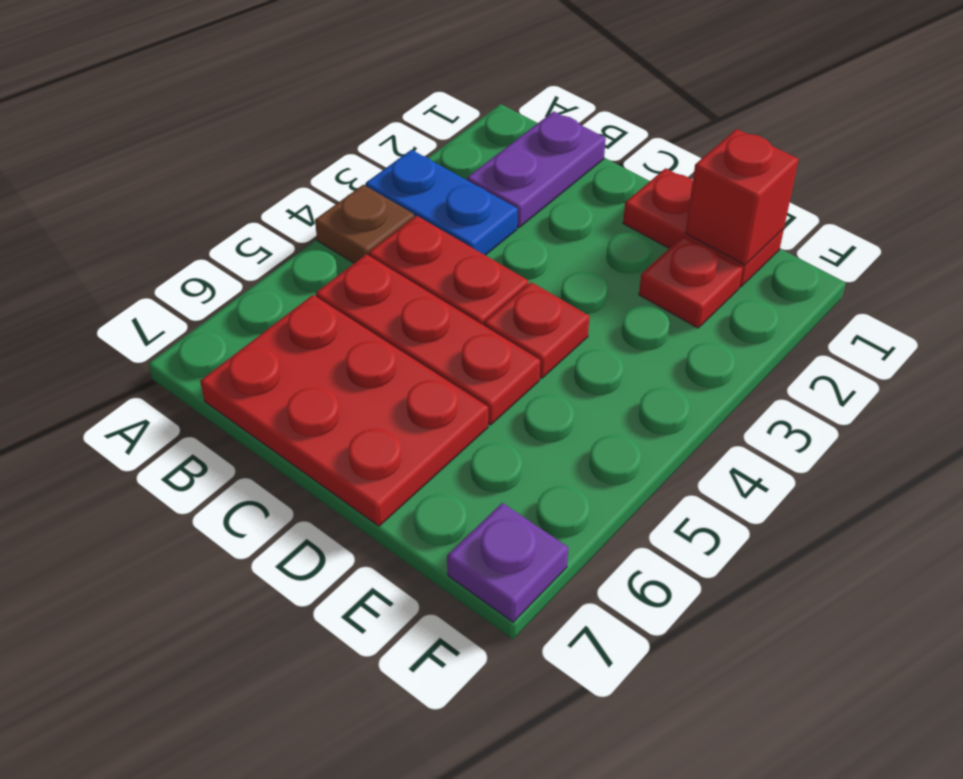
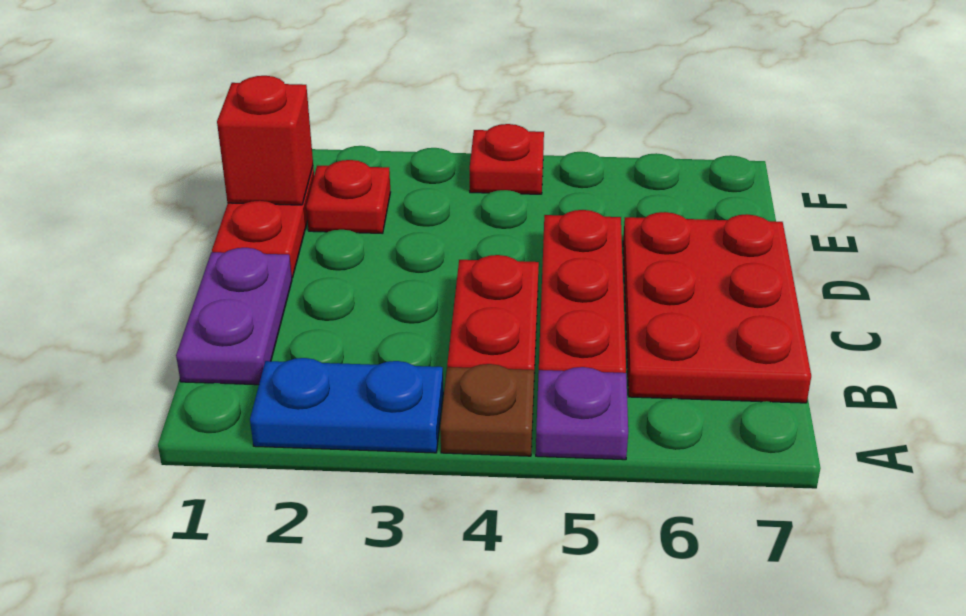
blue plate A3:B3 level 1 -> blue plate A2:A3 level 1
purple plate B1:B2 level 1 -> purple plate B1:C1 level 1
red plate D4 level 1 -> red plate F4 level 1
purple plate F7 level 1 -> purple plate A5 level 1

